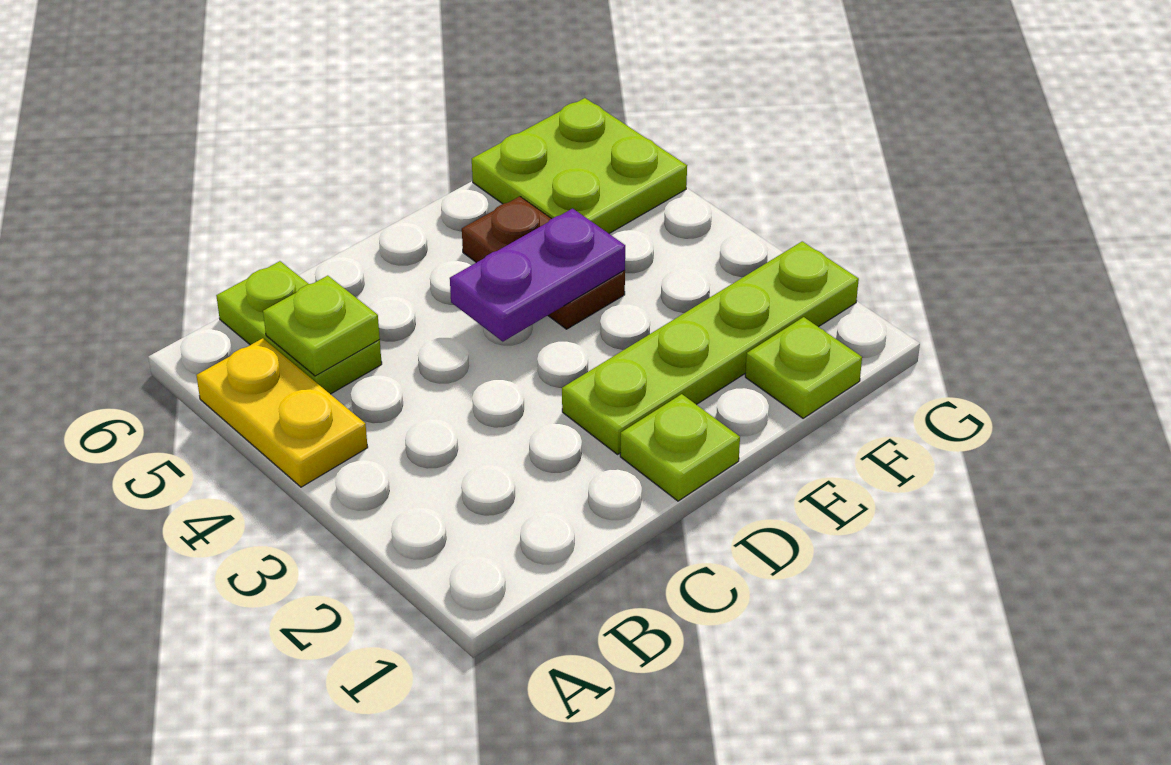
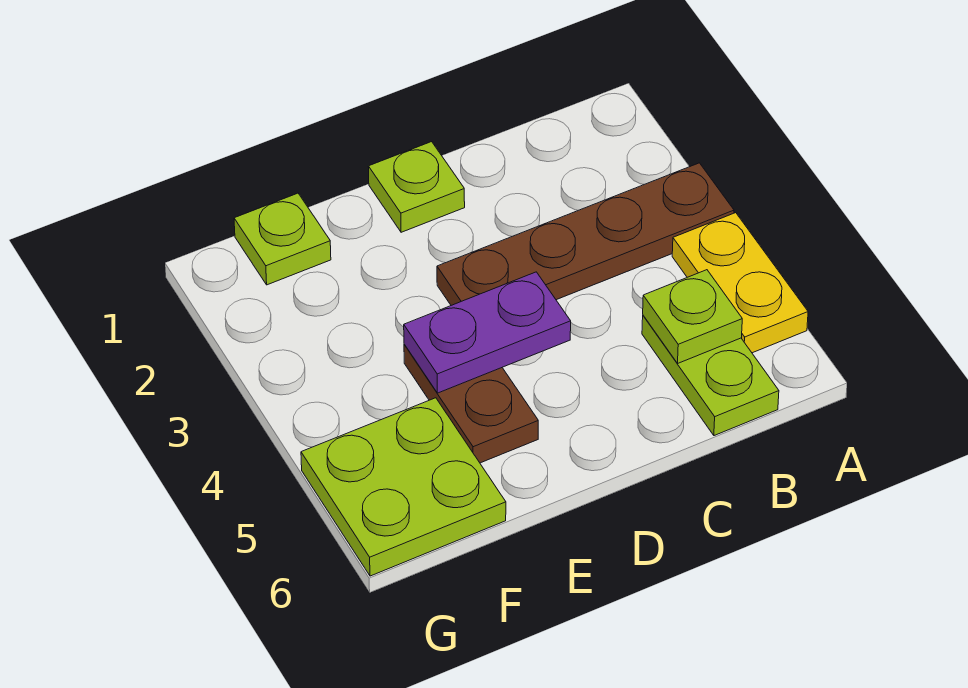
none -> brown plate A3:D3 level 1
lime plate D2:G2 level 1 -> none

